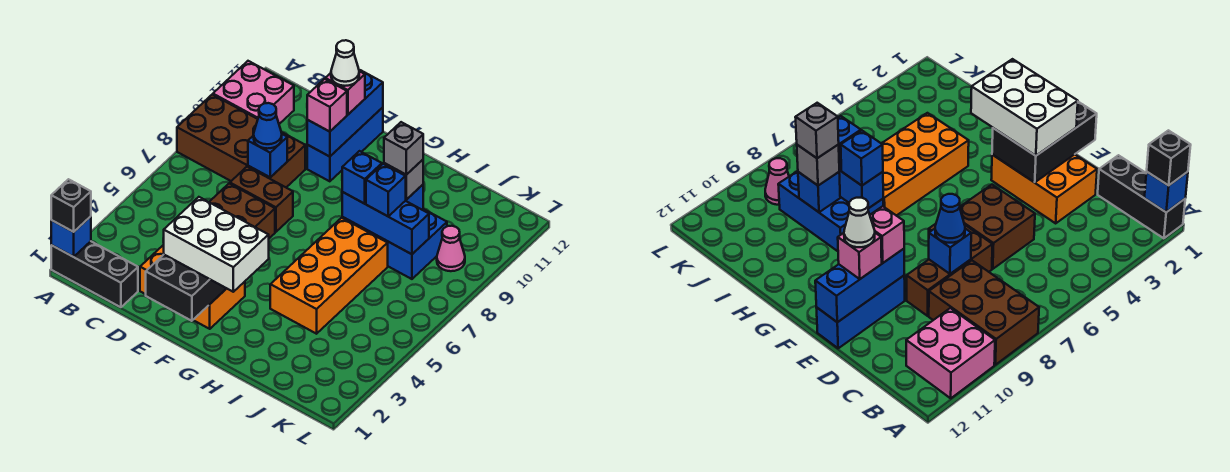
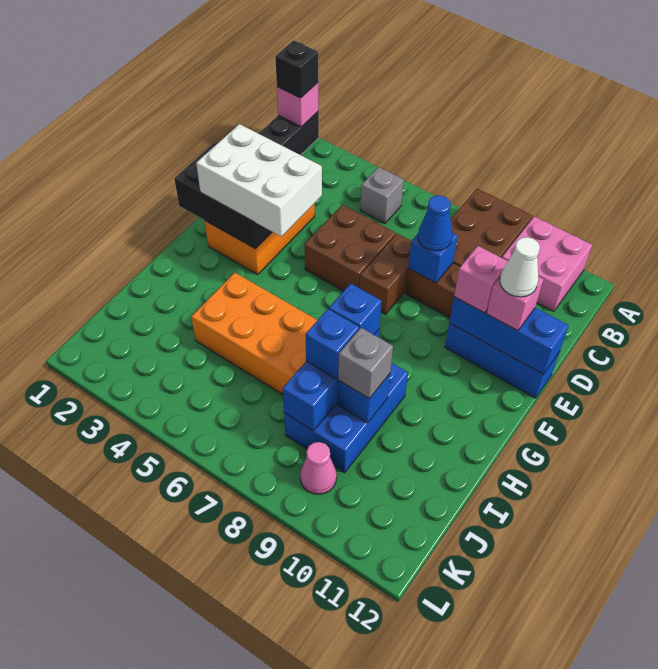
blue brick A1 level 2 -> pink brick A1 level 2
white brick E2:G3 level 3 -> white brick E2:F4 level 3
grey brick I9 level 4 -> grey brick B5 level 1

